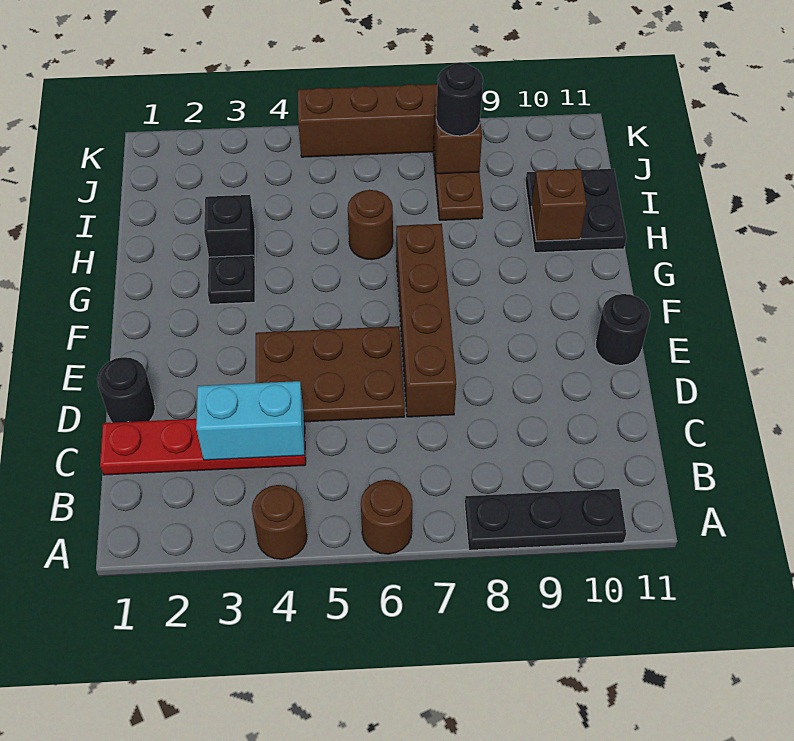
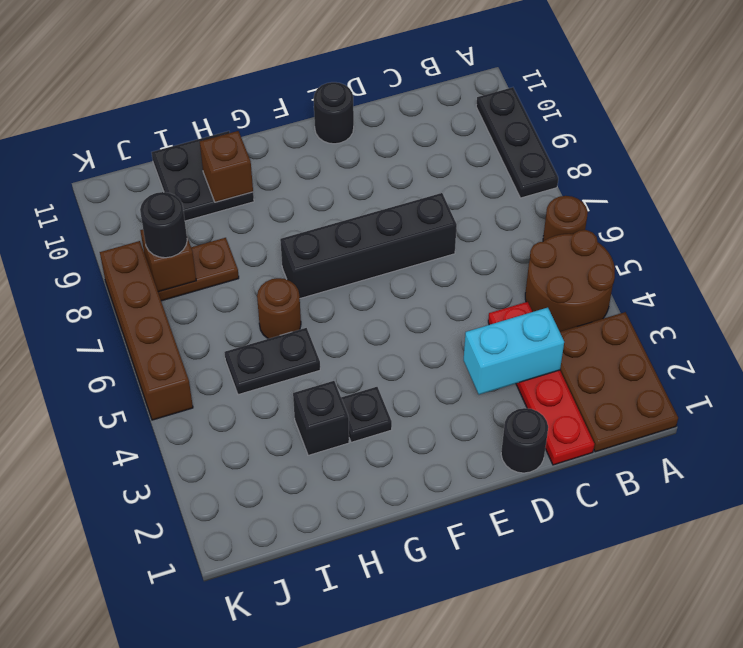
brown round brick A4 level 1 -> brown round brick A4:B5 level 1
cyan brick C3:C4 level 2 -> cyan brick C3:D3 level 2
brown plate D4:E6 level 1 -> brown plate A1:B3 level 1
brown brick D7:G7 level 1 -> black brick D7:G7 level 1
none -> black plate H5:I5 level 1

